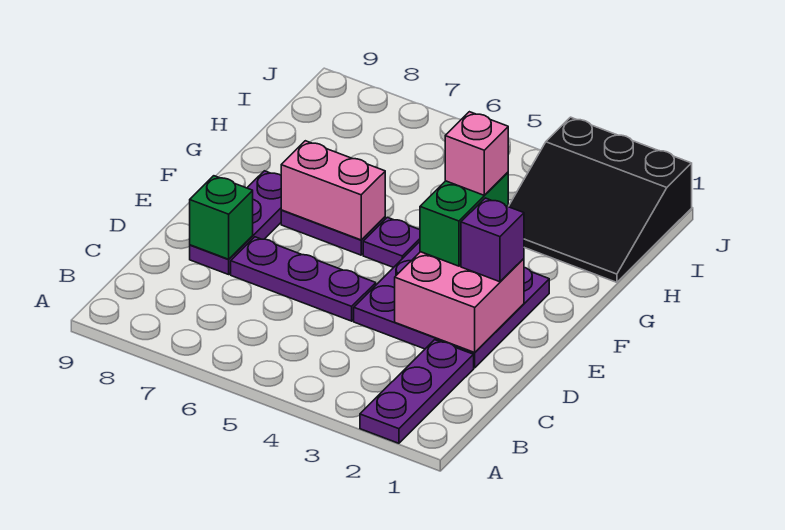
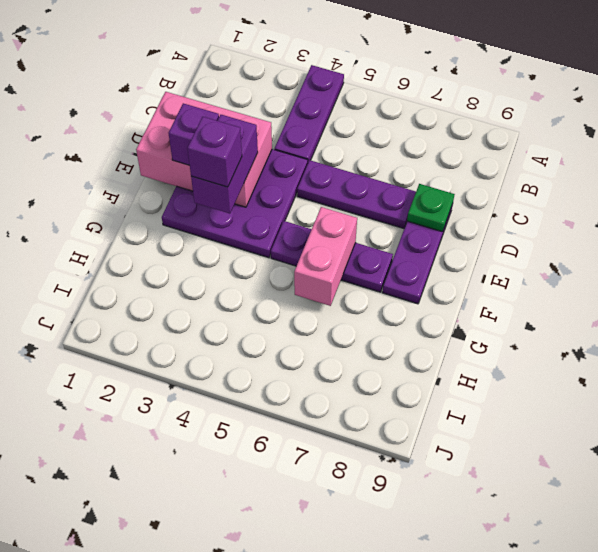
purple plate A2:C2 level 1 -> purple plate A4:C4 level 1
pink brick D2:E3 level 2 -> pink brick D1:E3 level 2
green brick D8 level 2 -> green plate D8 level 2
green brick E3:F3 level 3 -> purple brick E3:F3 level 3
pink brick F3 level 4 -> purple brick F3 level 4
pink brick F6:F7 level 2 -> pink brick F6:G6 level 2
black slope H1:J3 level 1 top J -> none

